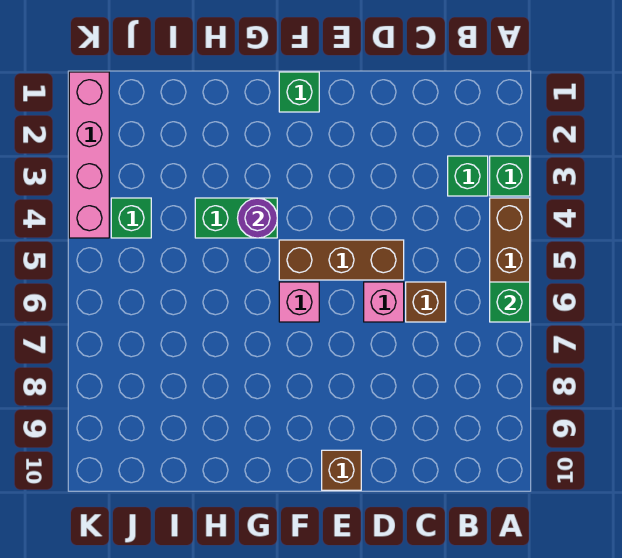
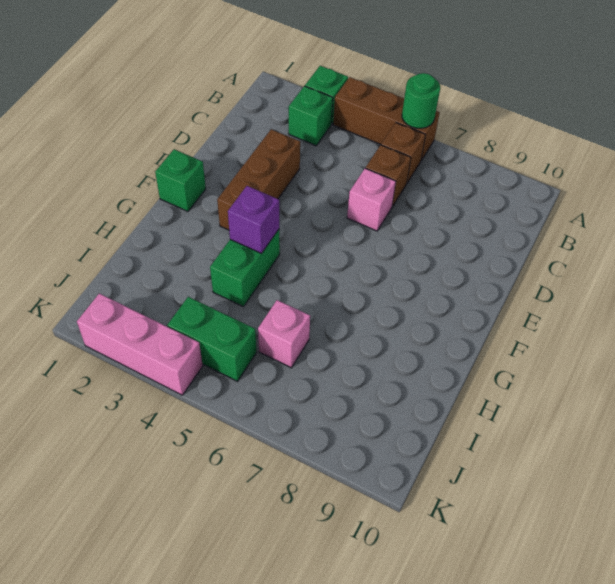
green brick A6 level 2 -> green round brick A6 level 2
brown brick D5:F5 level 1 -> brown brick D3:F3 level 1
brown brick E10 level 1 -> brown brick B6 level 1
pink brick F6 level 1 -> pink brick I6 level 1
purple round brick G4 level 2 -> purple brick G4 level 2
green brick J4 level 1 -> green brick J4:J5 level 1
pink brick K1:K4 level 1 -> pink brick K2:K4 level 1

